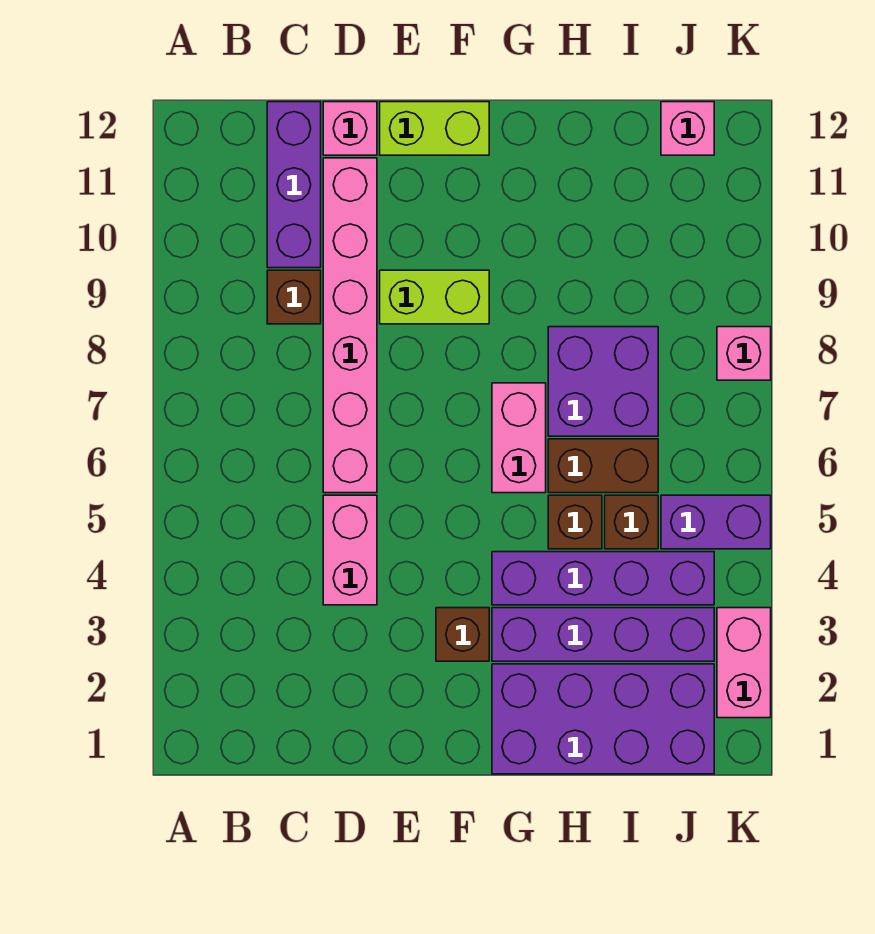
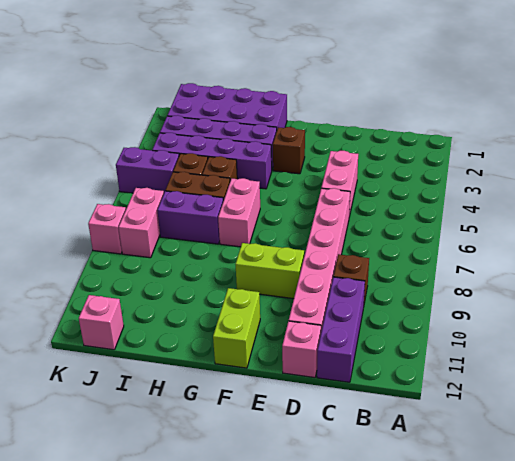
lime brick E12:F12 level 1 -> lime brick F11:F12 level 1
purple brick H7:I8 level 1 -> purple brick H7:I7 level 1
pink brick K2:K3 level 1 -> pink brick J7:J8 level 1

